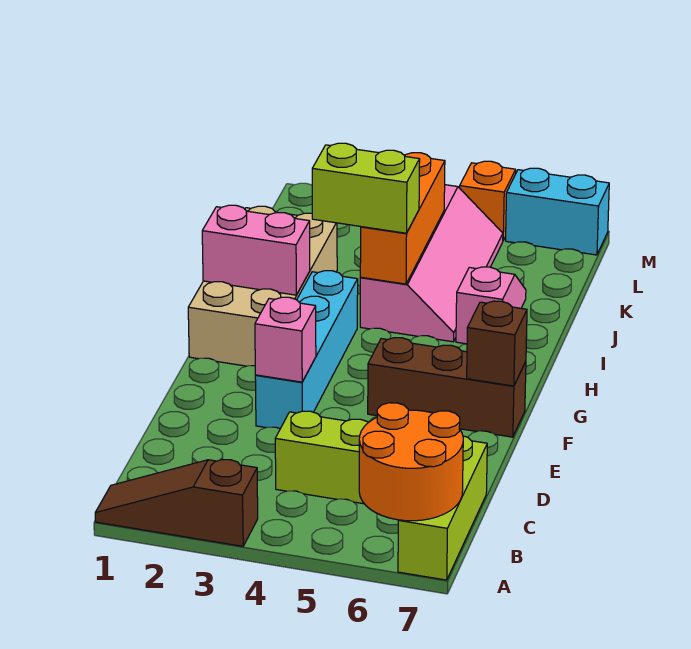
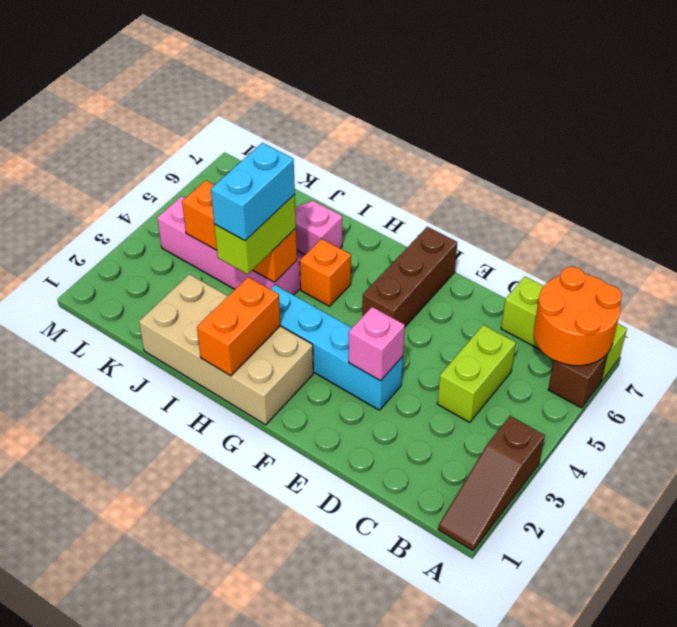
brown brick F7 level 2 -> brown brick A6 level 1
pink brick H1:H2 level 2 -> orange brick H1:H2 level 2
orange brick M5 level 1 -> orange brick H5 level 1
cyan brick M6:M7 level 1 -> cyan brick I3:I4 level 4

